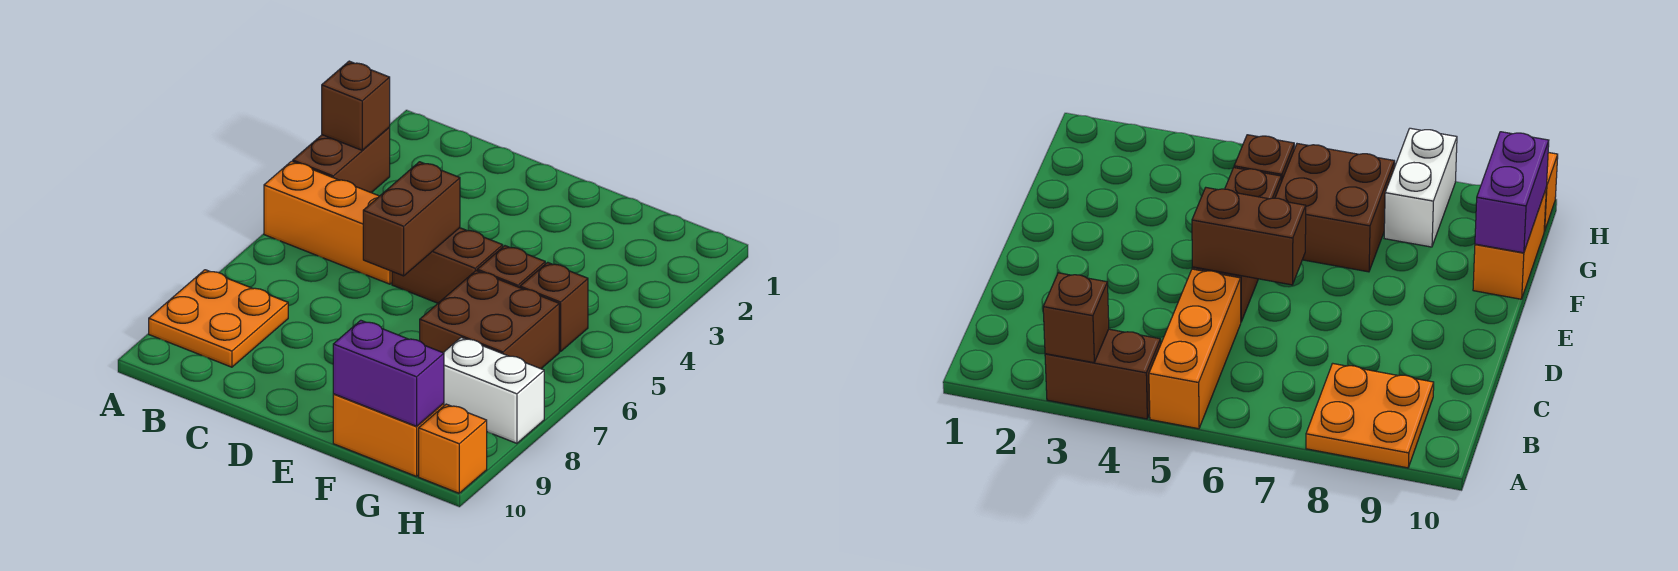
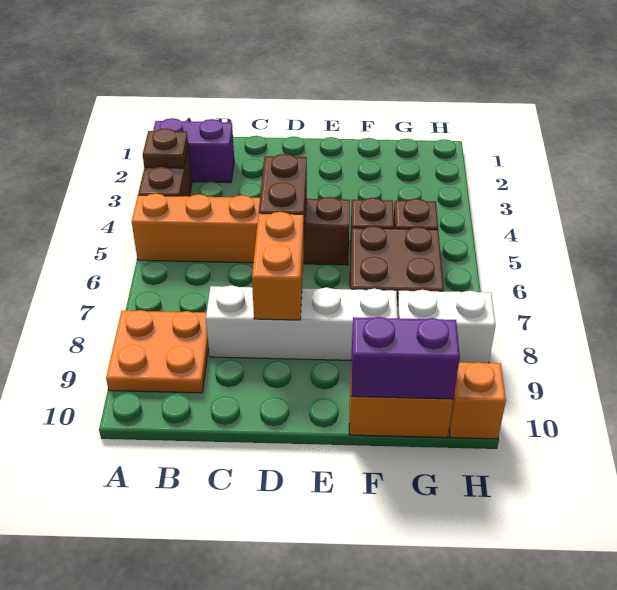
none -> purple brick A2:B2 level 1
brown brick A3 level 2 -> brown plate A3 level 2
none -> white brick C8:F8 level 1
none -> orange brick D7:D8 level 2

